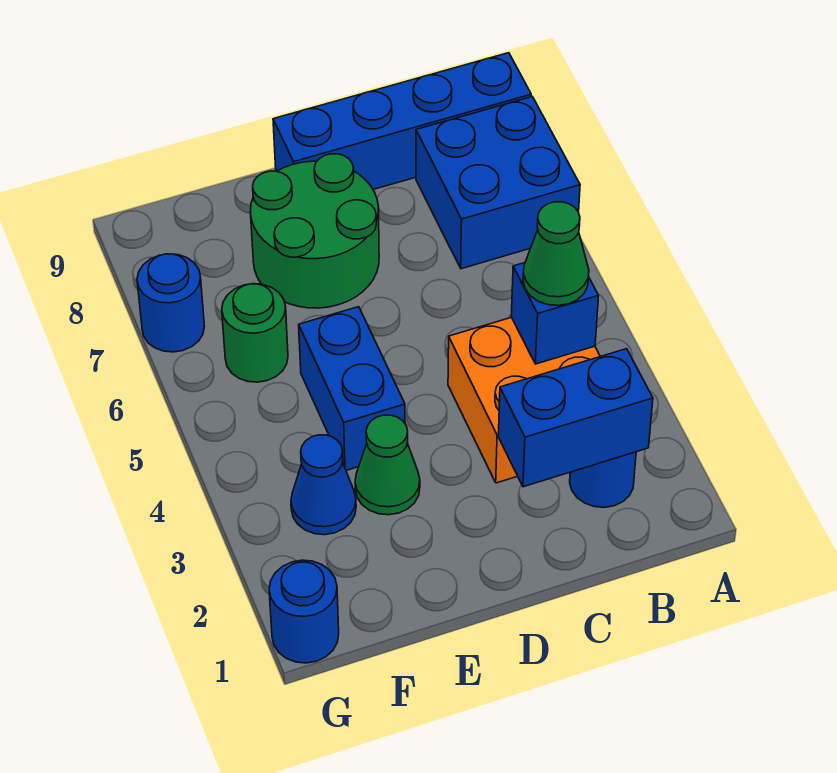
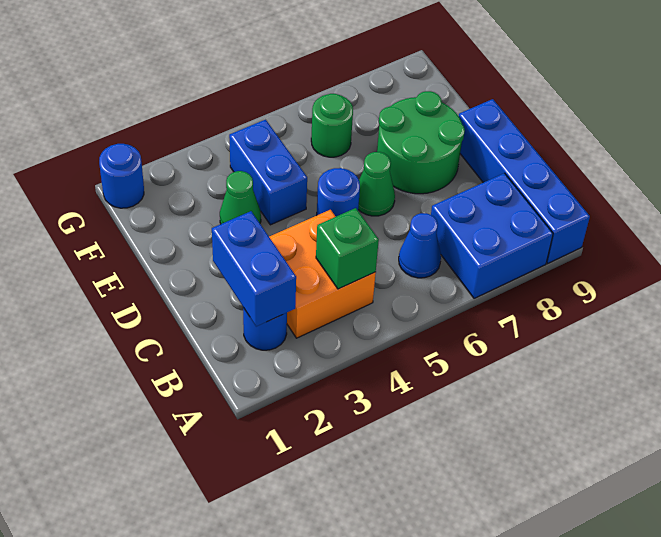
blue brick B4 level 2 -> green brick B4 level 2
green cone B4 level 3 -> green cone D6 level 1
blue brick E4:E5 level 1 -> blue brick E4:F4 level 1
blue cone F3 level 1 -> blue cone B6 level 1
blue round brick G7 level 1 -> blue round brick D5 level 1

